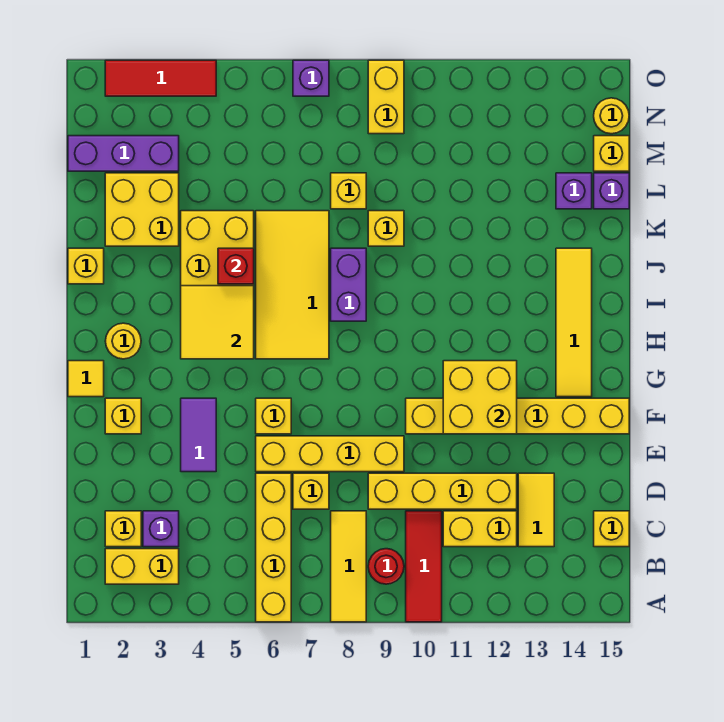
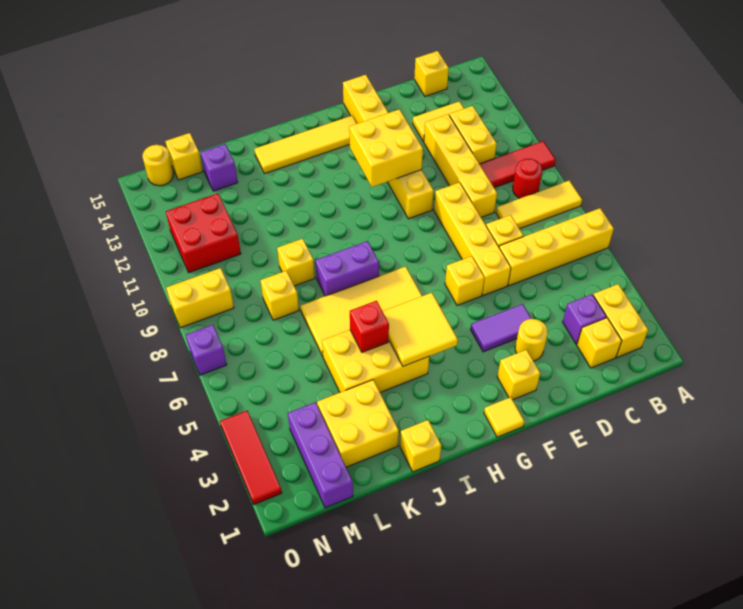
yellow round brick H2 level 1 -> yellow round brick E3 level 1
purple brick L15 level 1 -> none
none -> red brick M11:N12 level 1

